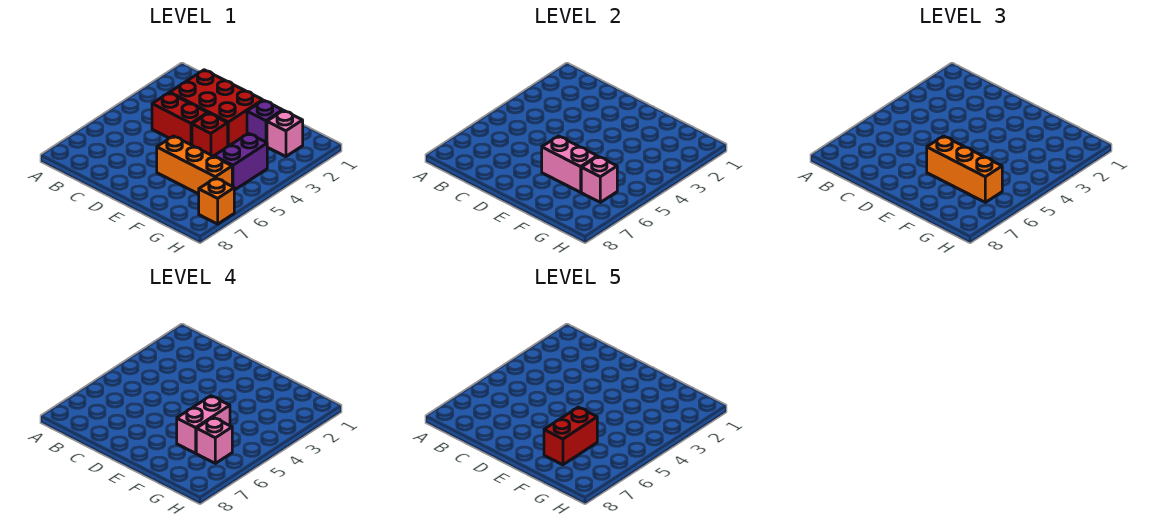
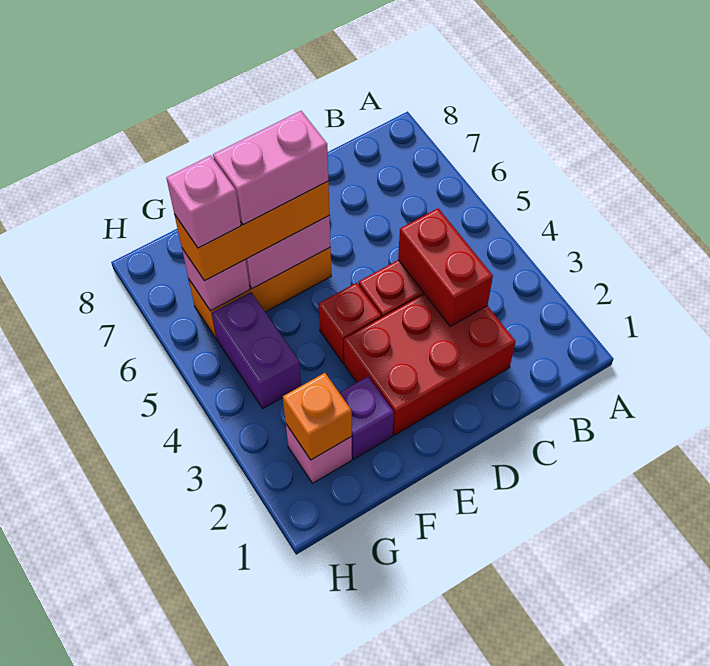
pink brick F5:F6 level 4 -> pink brick E6:F6 level 4
red brick F6:F7 level 5 -> red brick C3:C4 level 2
orange brick H7 level 1 -> orange brick G2 level 2

